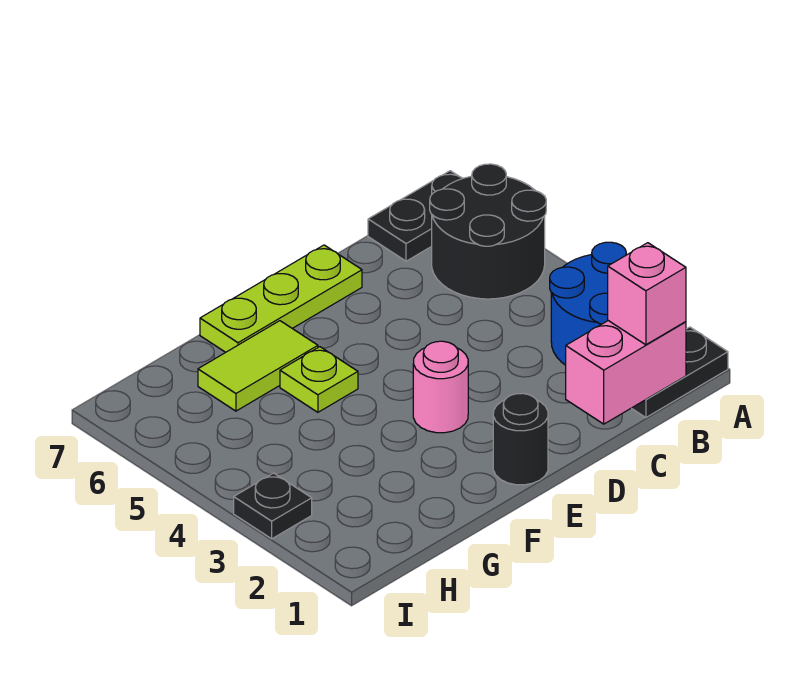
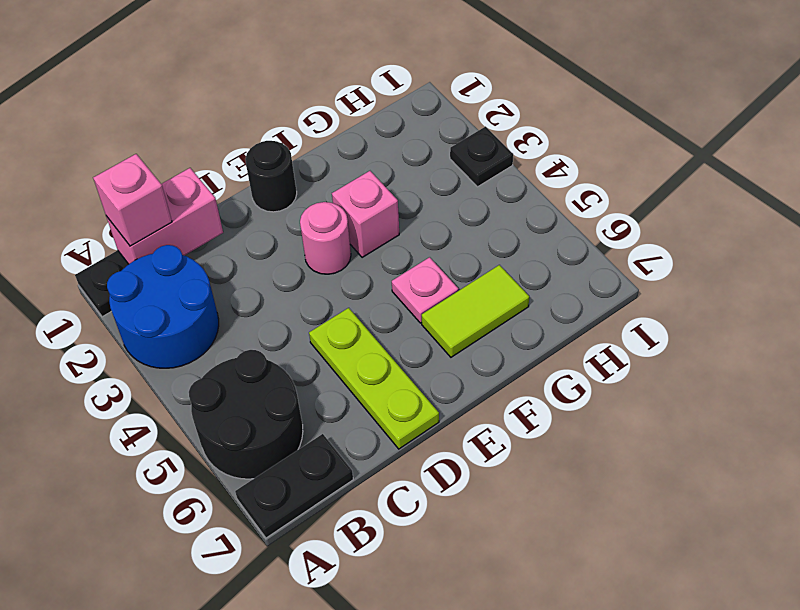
lime plate D7:F7 level 1 -> lime plate D5:D7 level 1
none -> pink brick F3 level 1
lime plate F5 level 1 -> pink plate F5 level 1

